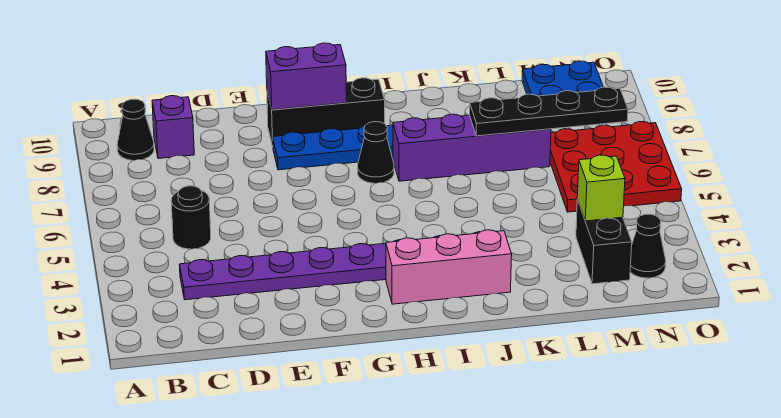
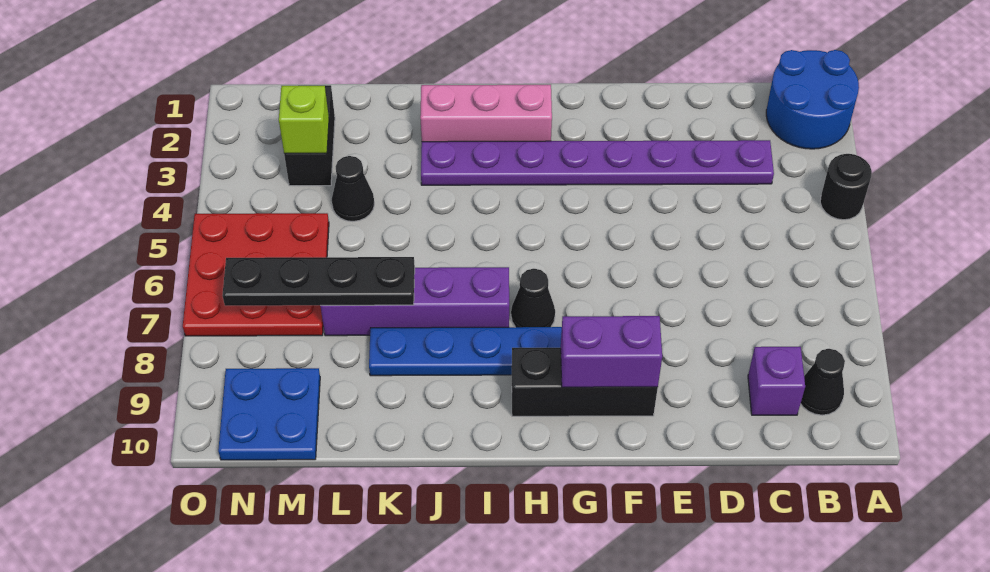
none -> blue round brick A1:B2 level 1
black round brick C5 level 1 -> black round brick A4 level 1
black cone N2 level 1 -> black cone L4 level 1

